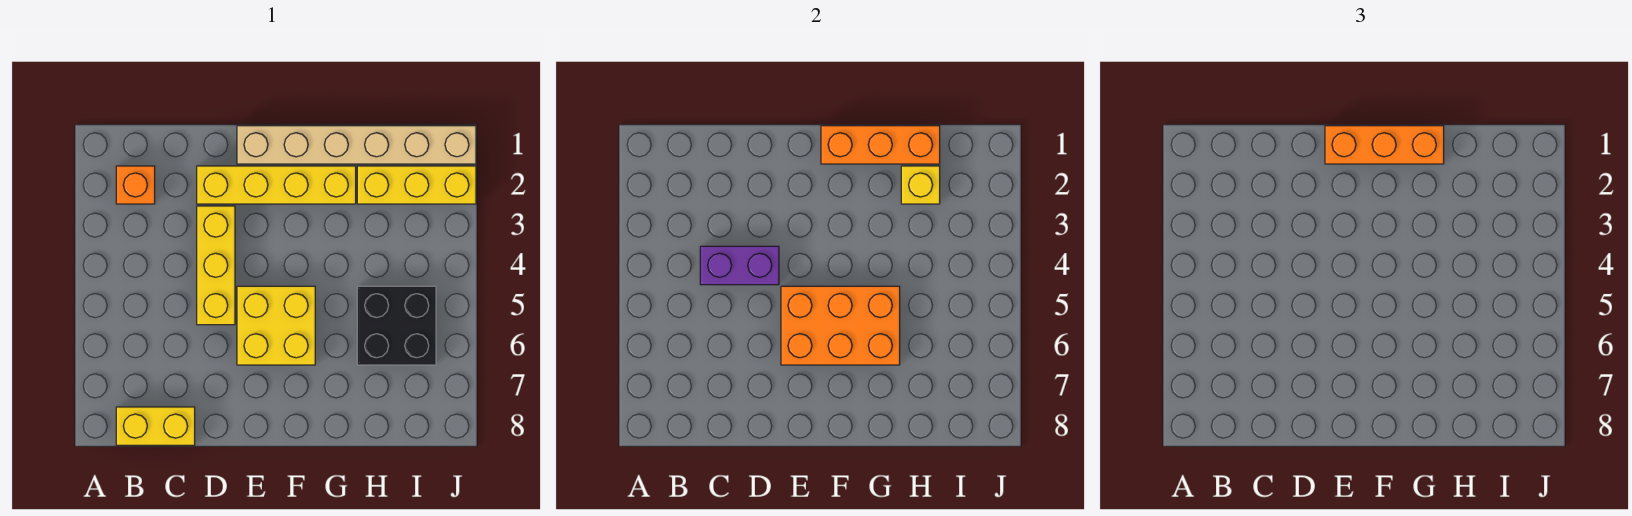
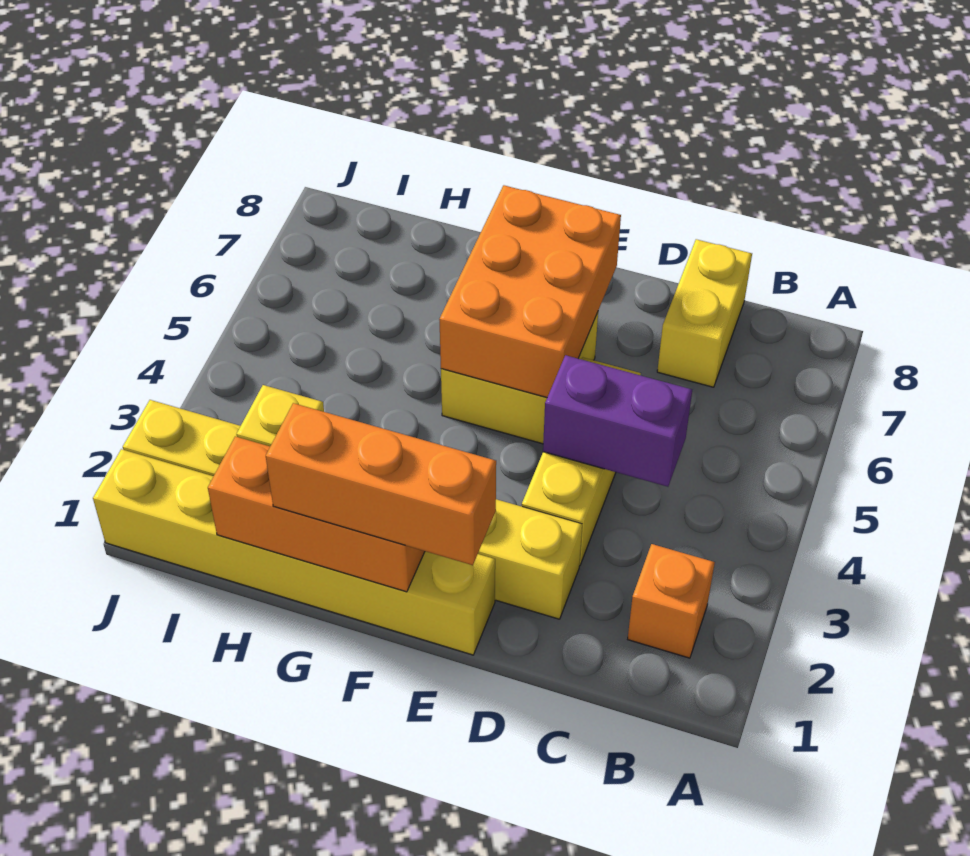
yellow brick B8:C8 level 1 -> yellow brick C7:C8 level 1
tan brick E1:J1 level 1 -> yellow brick E1:J1 level 1
orange brick E5:G6 level 2 -> orange brick E5:F7 level 2
black brick H5:I6 level 1 -> none

